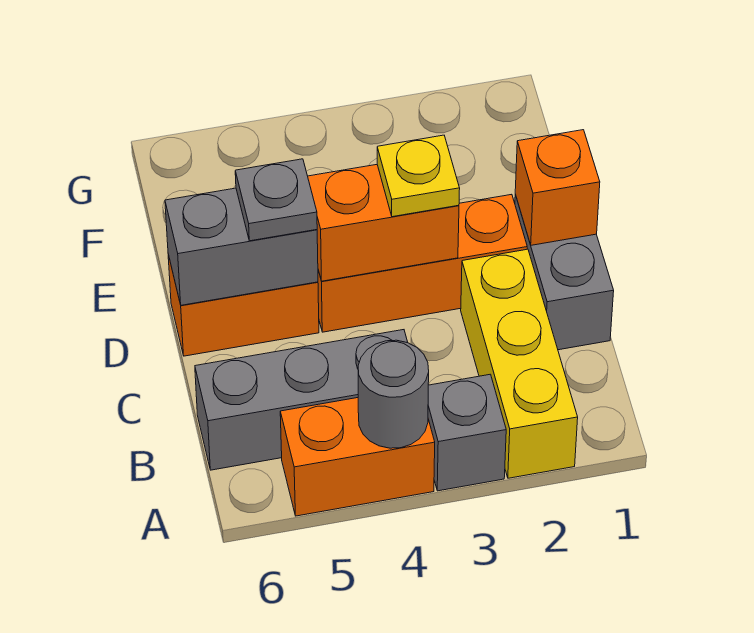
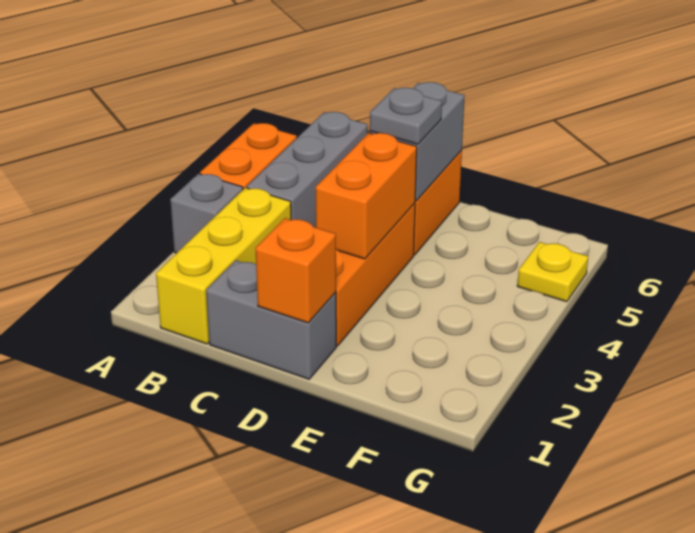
yellow brick A2:C2 level 1 -> yellow brick B1:B3 level 1
grey round brick A4 level 2 -> none
yellow plate D3 level 3 -> yellow plate G5 level 1

